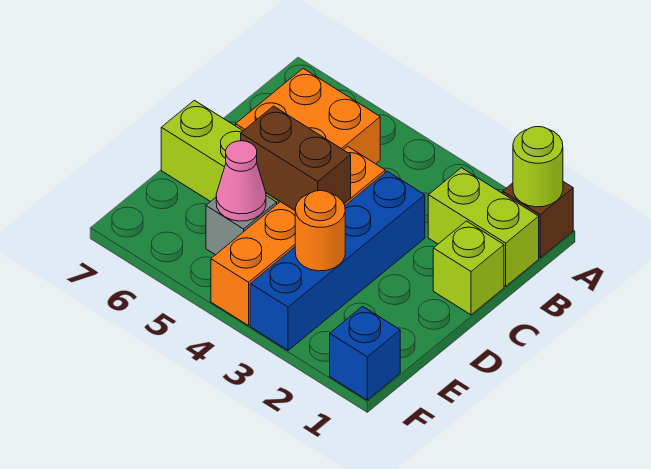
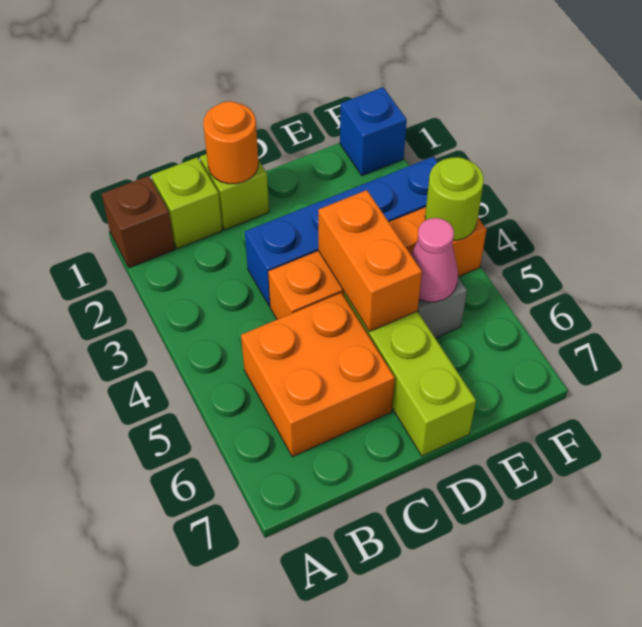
lime round brick A1 level 2 -> lime round brick F4 level 2
lime brick B1:B2 level 1 -> lime brick B1 level 1
brown brick D4:D5 level 2 -> orange brick D4:D5 level 2
orange round brick E3 level 2 -> orange round brick C1 level 2

